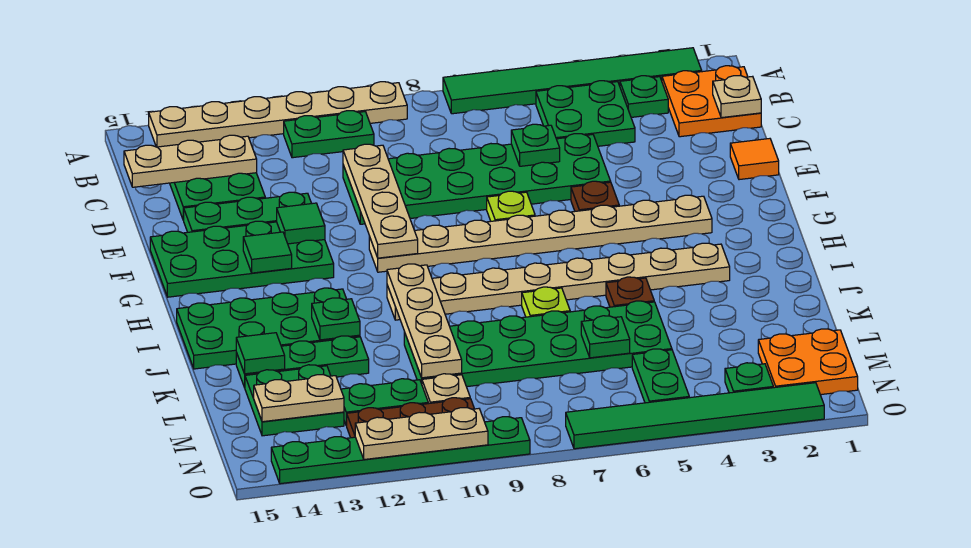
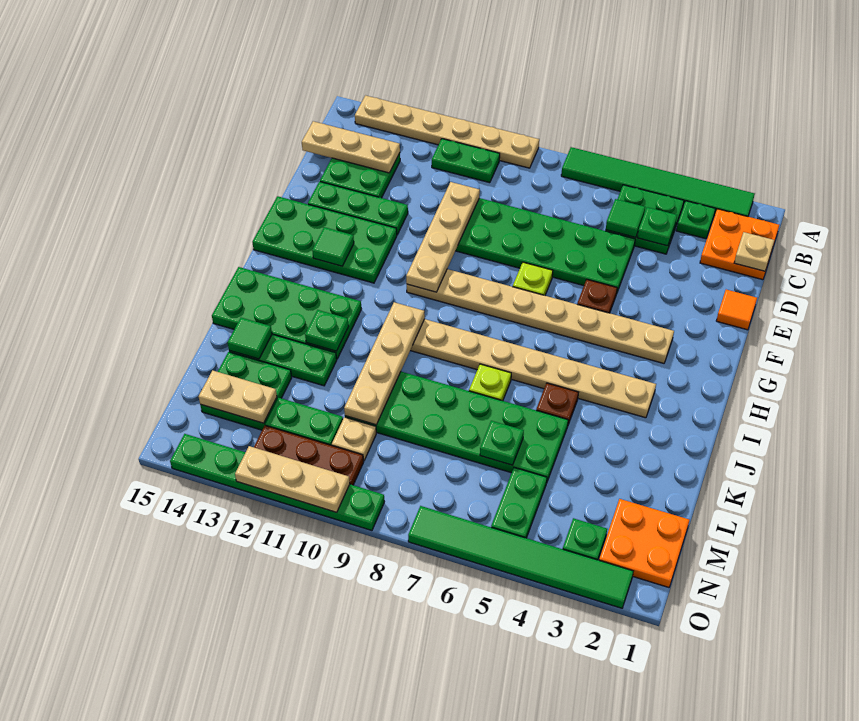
green plate D6 level 2 -> green plate C4 level 2
green tile F12 level 2 -> green tile C5 level 2

